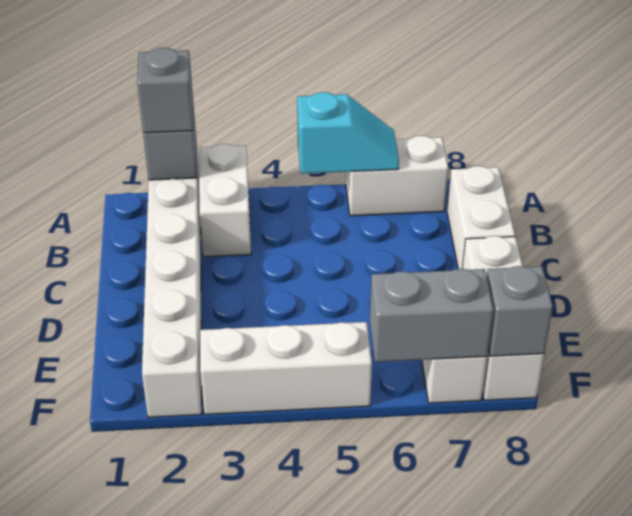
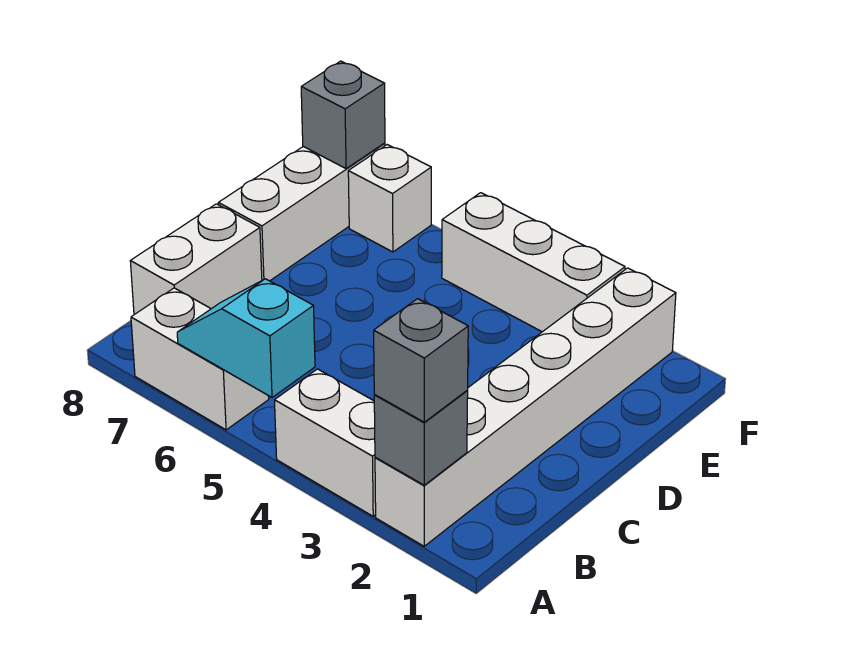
white brick A3:B3 level 1 -> white brick A3:A4 level 1
grey brick F6:F7 level 2 -> none

